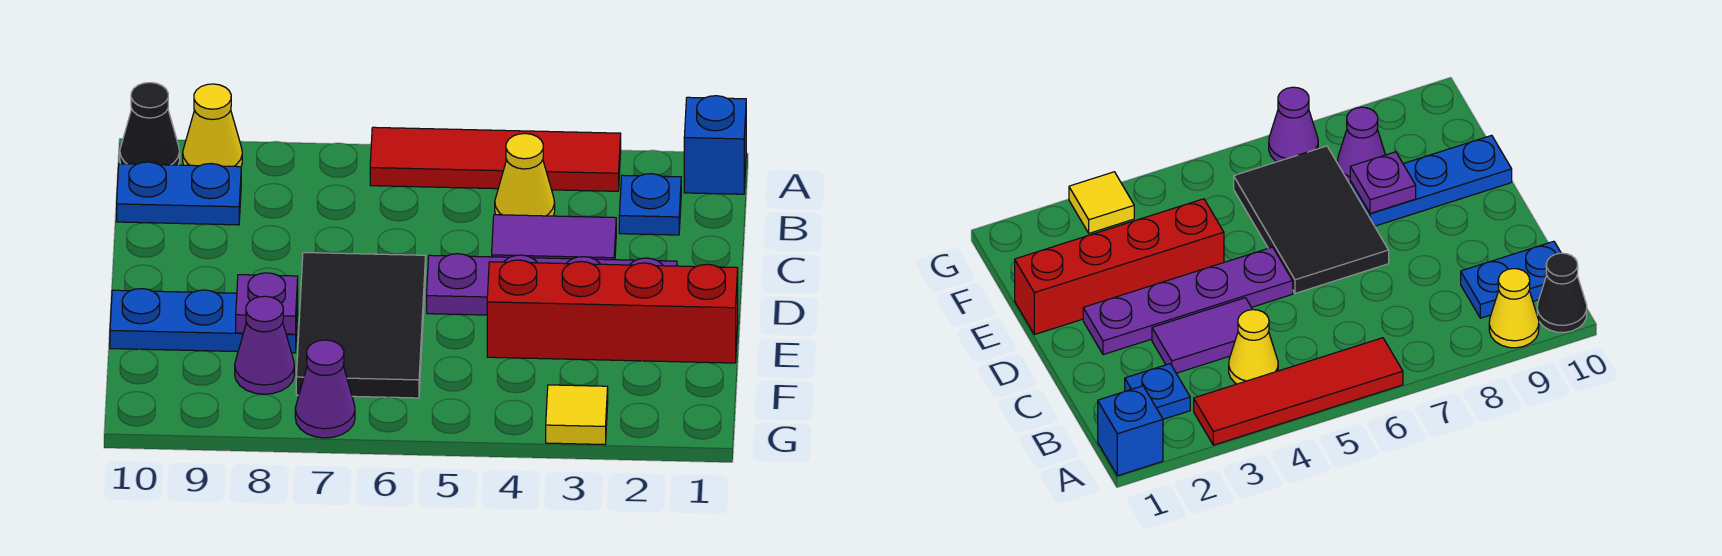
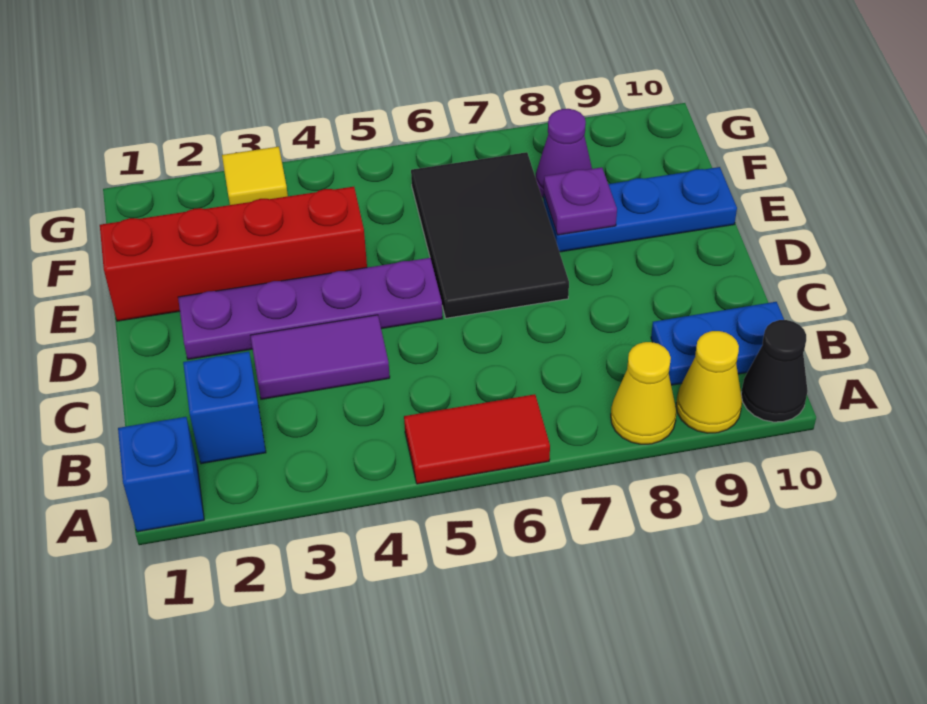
red tile A3:A6 level 1 -> red tile A5:A6 level 1
blue plate B2 level 1 -> blue brick B2 level 1
yellow cone B4 level 1 -> yellow cone A8 level 1
purple cone G7 level 1 -> none

